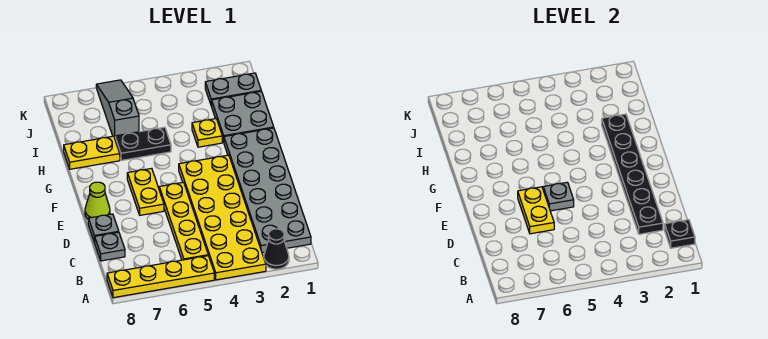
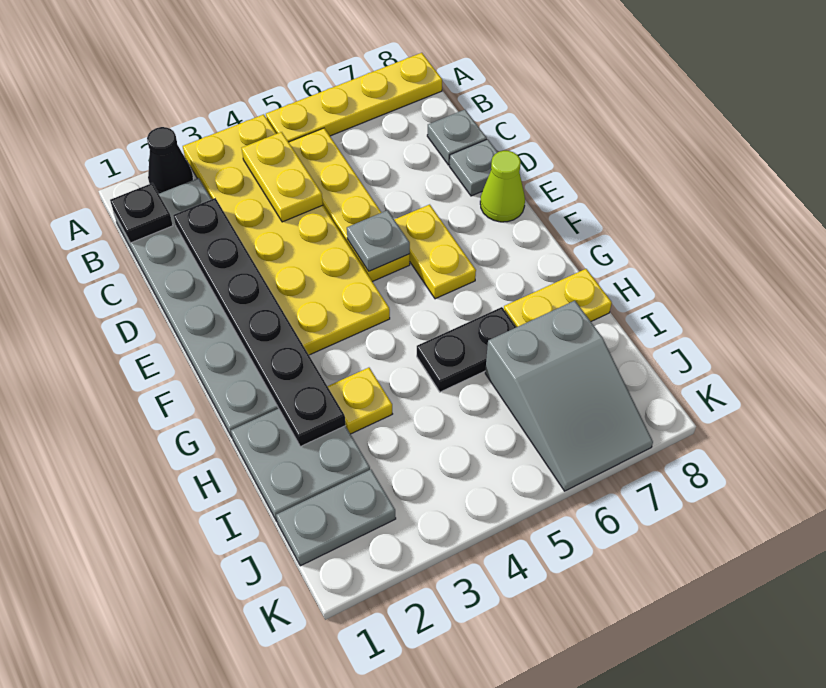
yellow plate D6:E6 level 2 -> yellow plate B4:C4 level 2
grey slope I6:K6 level 1 top I -> grey slope I6:K7 level 1 top I

